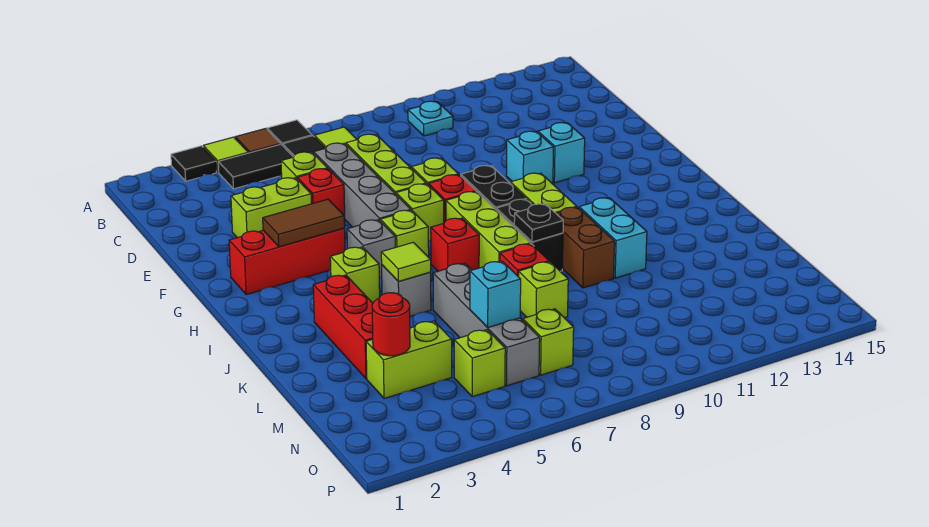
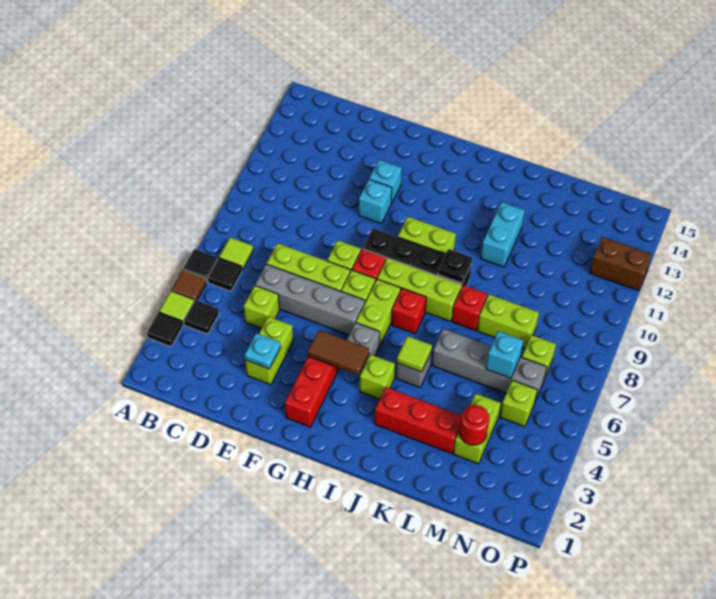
black tile B4:B5 level 1 -> black tile B4 level 1
cyan plate B10 level 1 -> cyan plate E3 level 2
red brick E5 level 1 -> none
brown tile G3:G4 level 2 -> brown tile G4:H4 level 2
lime brick H6 level 1 -> lime brick H6:H7 level 1
brown brick J10:K10 level 1 -> brown brick O12:P12 level 1
cyan brick J11:K11 level 1 -> cyan brick K11:K12 level 1
lime brick L8 level 1 -> lime brick L8:M8 level 1

